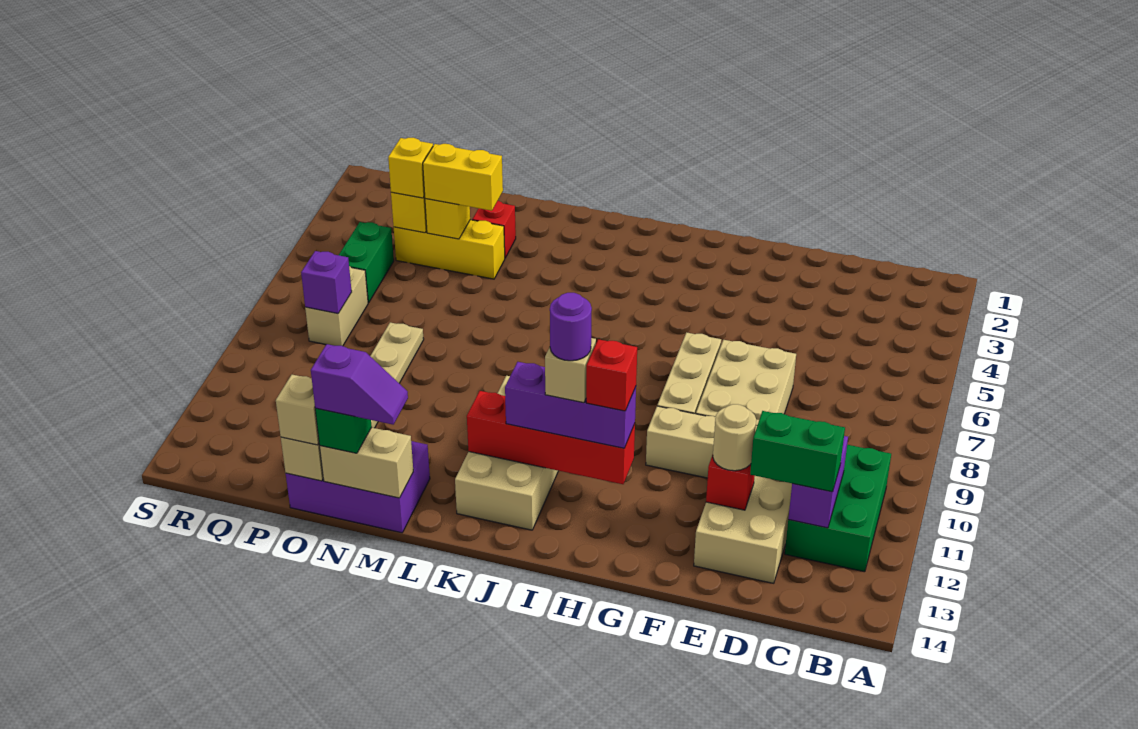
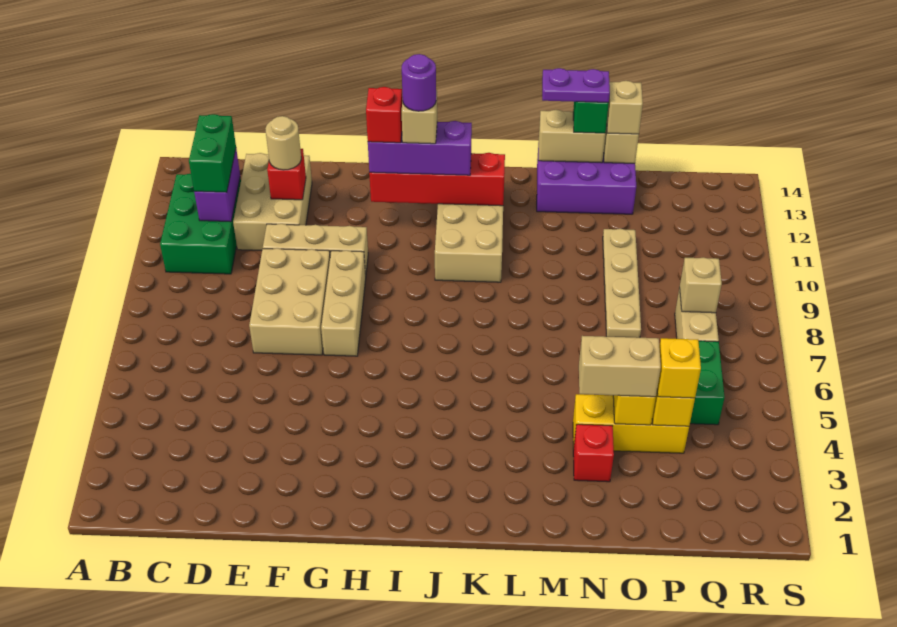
green brick C12:D12 level 3 -> green brick C11:C12 level 3
purple slope M14:N14 level 4 top N -> purple plate M14:N14 level 4
yellow brick N4:O4 level 3 -> tan brick N4:O4 level 3
purple brick Q8 level 2 -> tan brick Q8 level 2

